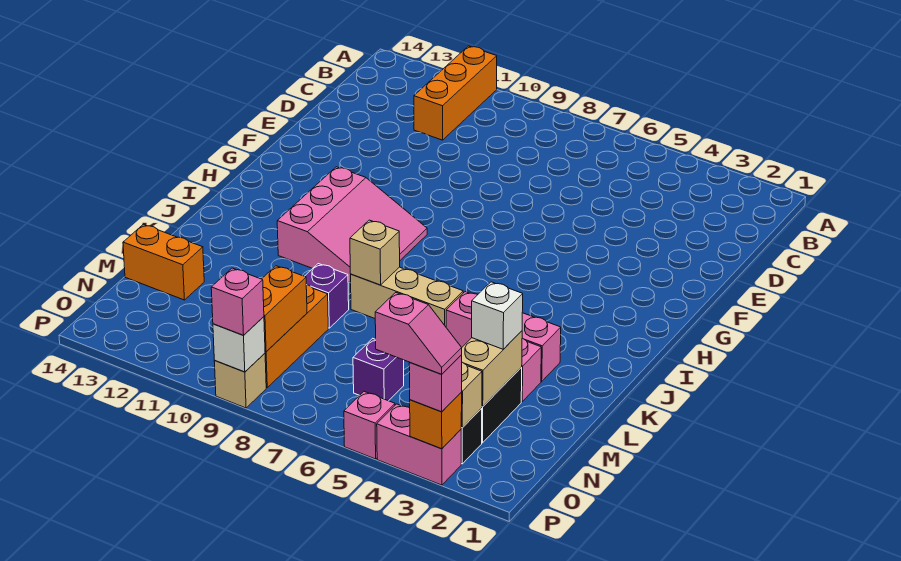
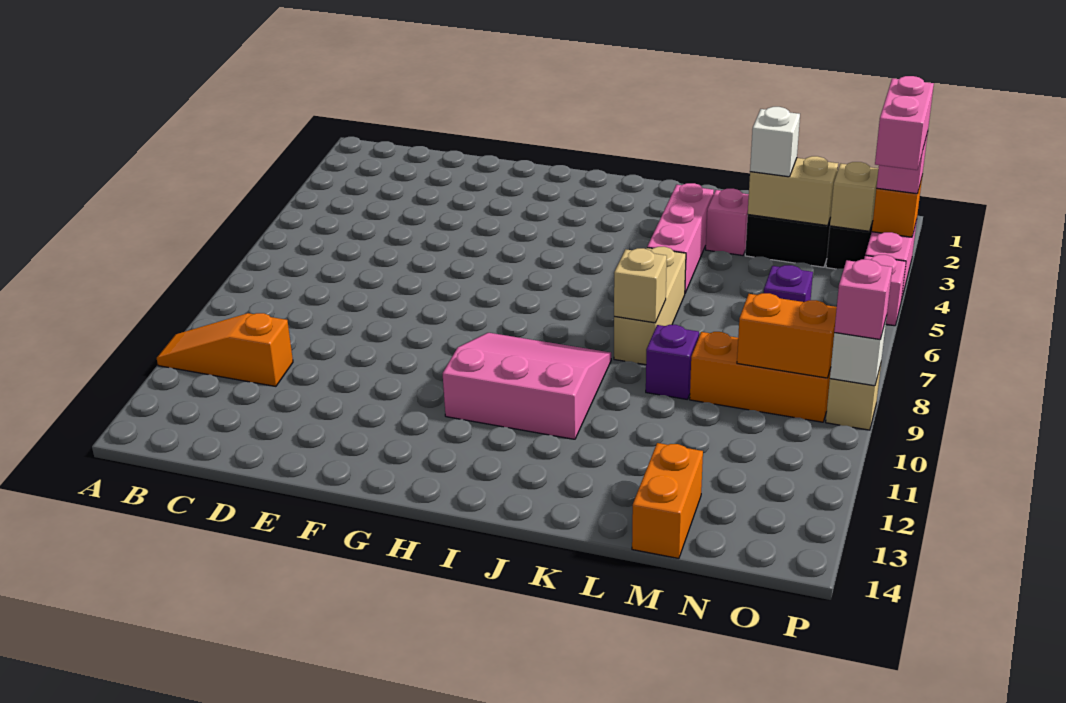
orange brick A11:C11 level 1 -> orange slope A11:C11 level 1 top C
pink slope P3:P4 level 4 top 4 -> pink brick P3:P4 level 4

